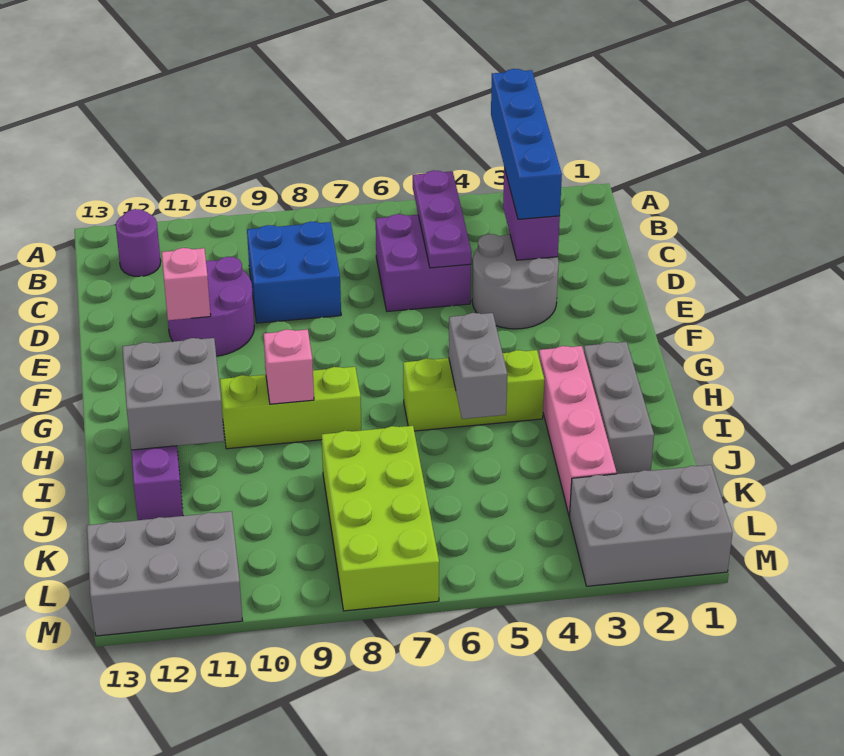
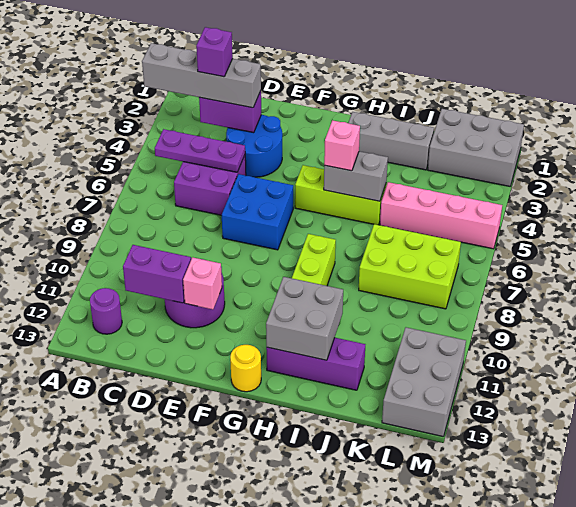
blue brick A3:D3 level 3 -> grey brick A3:D3 level 3
none -> purple brick C3 level 4
blue brick C8:D9 level 1 -> blue brick E6:F7 level 1
none -> purple brick C11:D11 level 2
grey round brick D3:E4 level 1 -> blue round brick D3:E4 level 1
none -> yellow round brick G13 level 1
pink brick H3:K3 level 1 -> pink brick J5:M5 level 1
lime brick H4:H6 level 1 -> lime brick G5:I5 level 1
pink brick H9 level 2 -> pink brick H5 level 3
lime brick J7:M8 level 1 -> lime brick J7:L8 level 1
grey brick L1:M3 level 1 -> grey brick K1:M2 level 1

